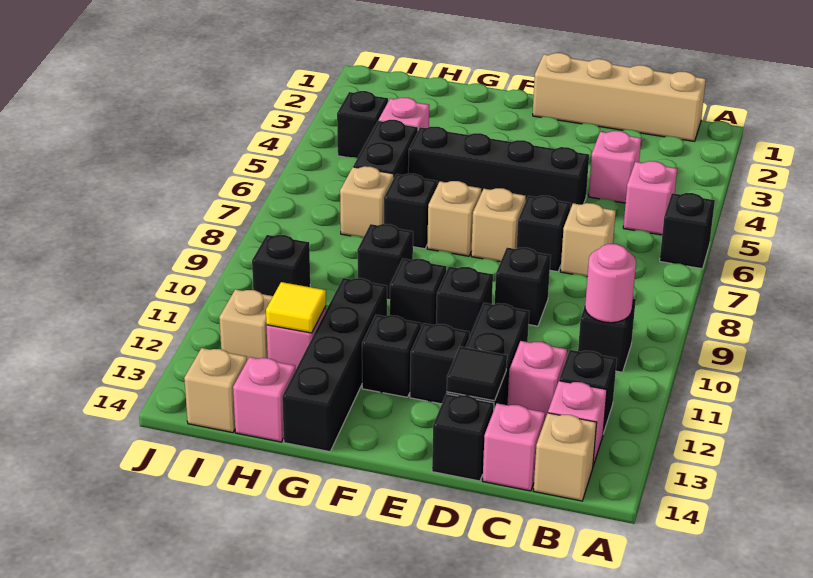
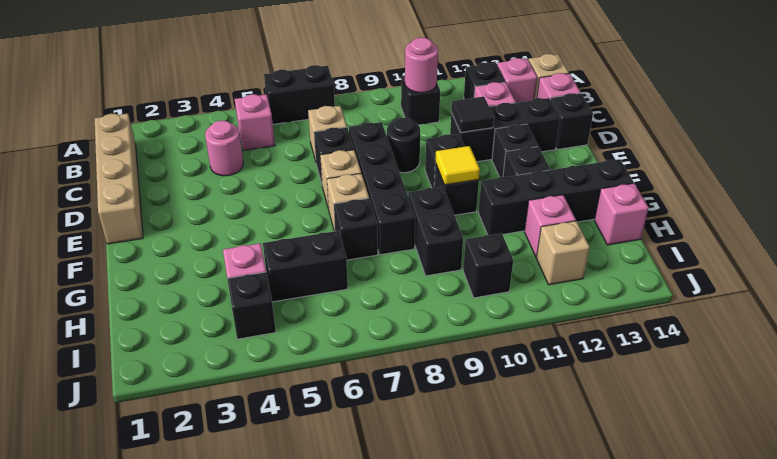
black brick A6 level 1 -> black brick A6:A7 level 1
pink brick C4 level 1 -> pink round brick C4 level 1
black brick D5:G5 level 1 -> black brick D8:G8 level 1
black brick D9 level 1 -> black round brick D9 level 1
black tile D13 level 2 -> black tile D11 level 2
black brick G9 level 1 -> black brick G9:H9 level 1
tan brick H7 level 1 -> none
yellow tile H12 level 2 -> yellow tile F10 level 2
tan brick I14 level 1 -> none

